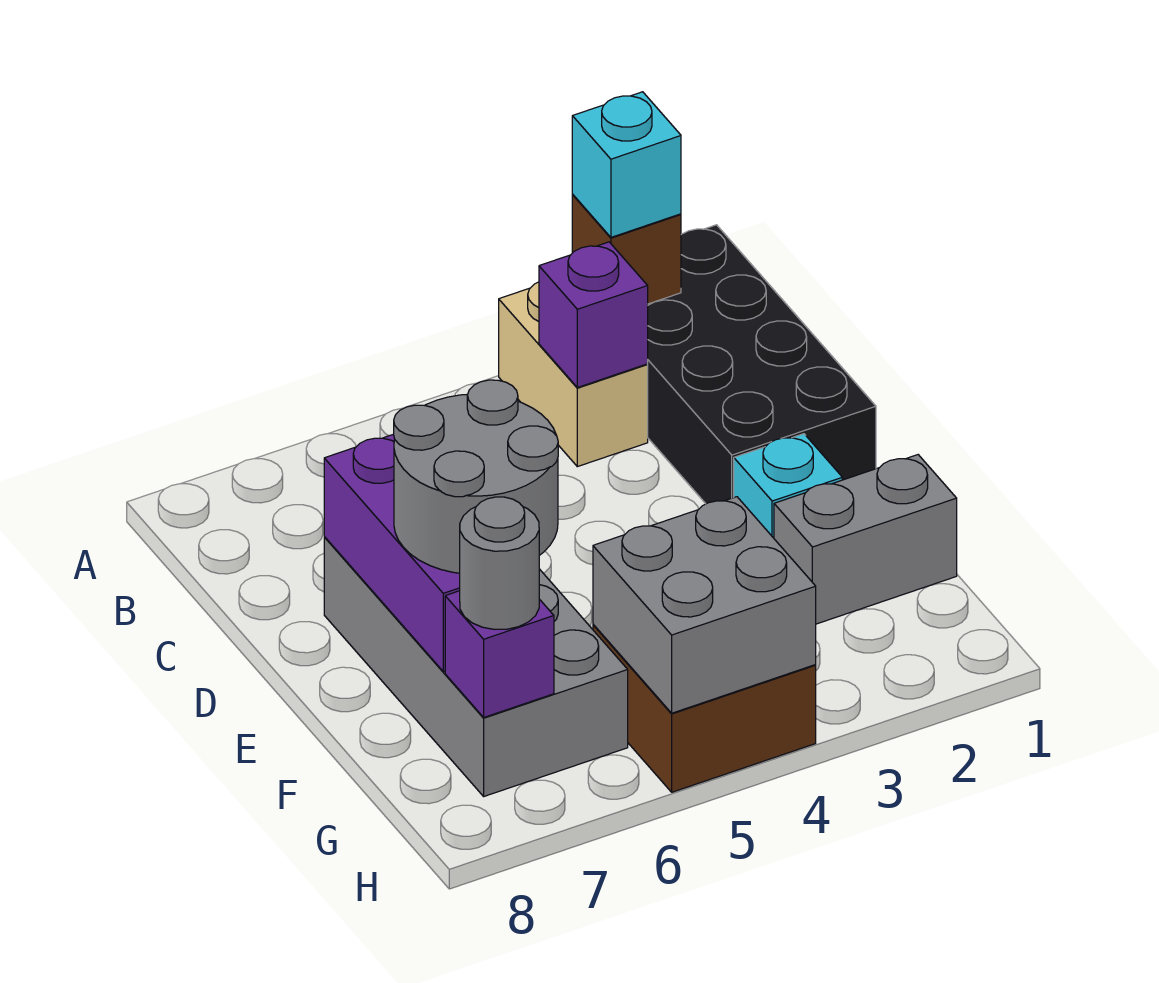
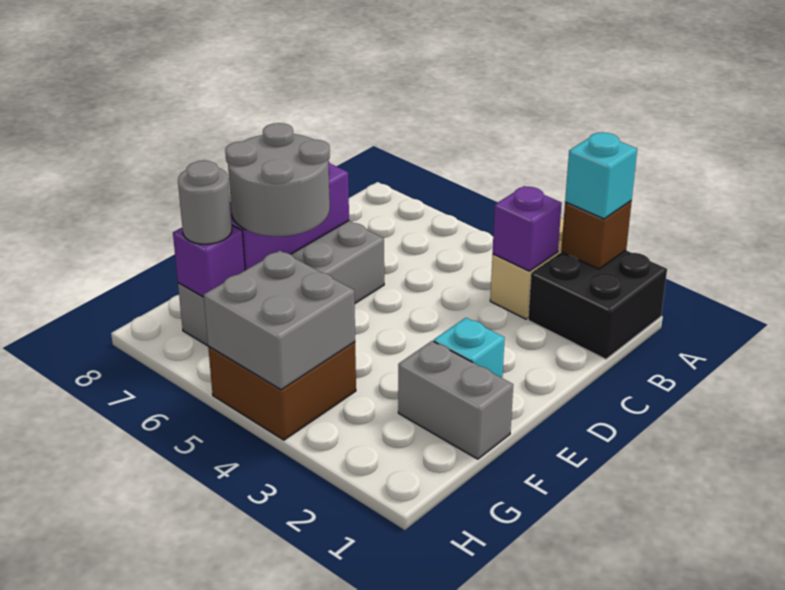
black brick A1:D2 level 1 -> black brick A1:B2 level 1

